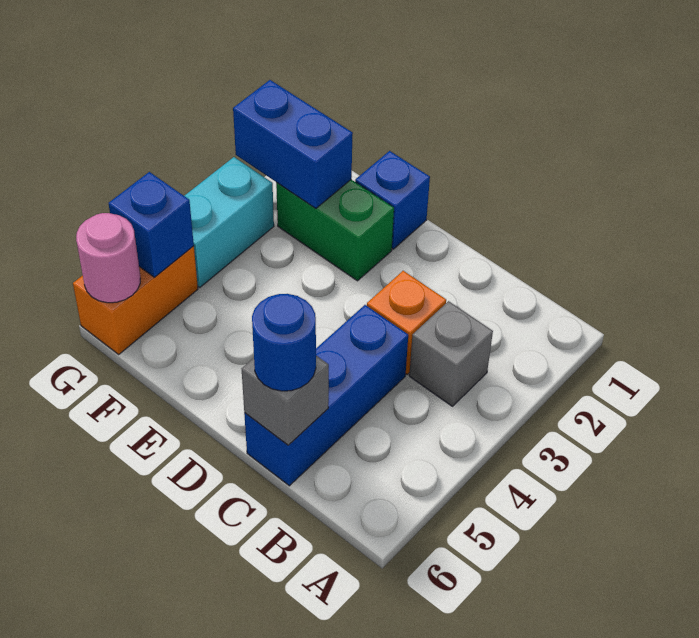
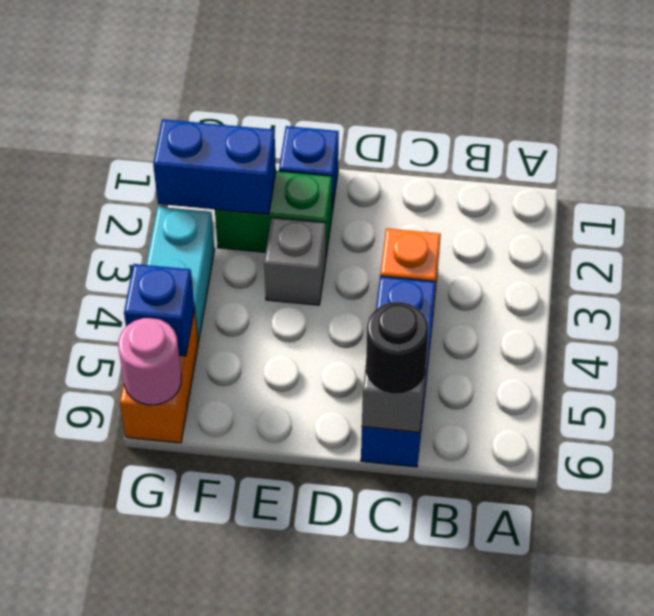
grey brick B3 level 1 -> grey brick E3 level 1
blue round brick C6 level 3 -> black round brick C6 level 3

